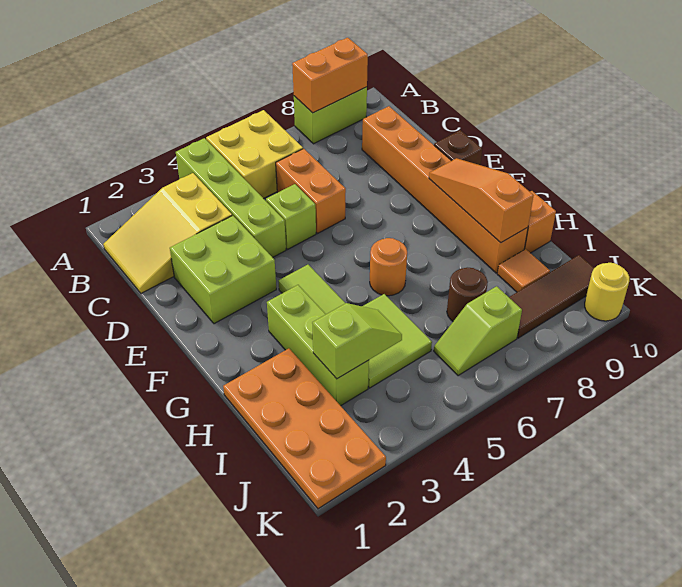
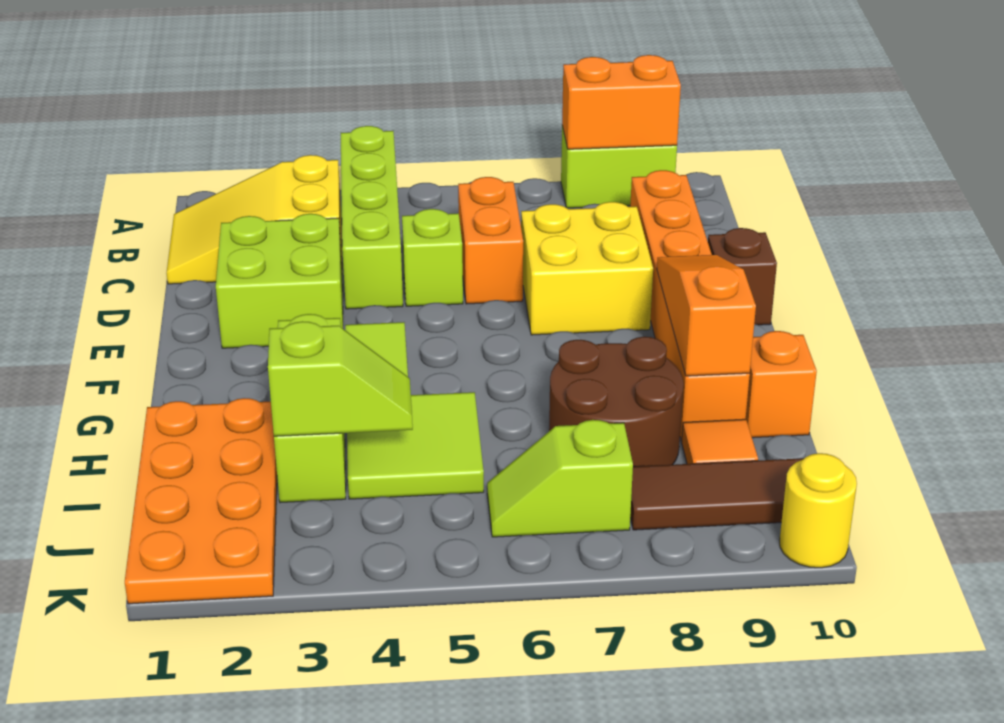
yellow brick A5:B6 level 1 -> yellow brick D7:E8 level 1
orange round brick G6 level 1 -> none
brown round brick I7 level 1 -> brown round brick H7:I8 level 1

